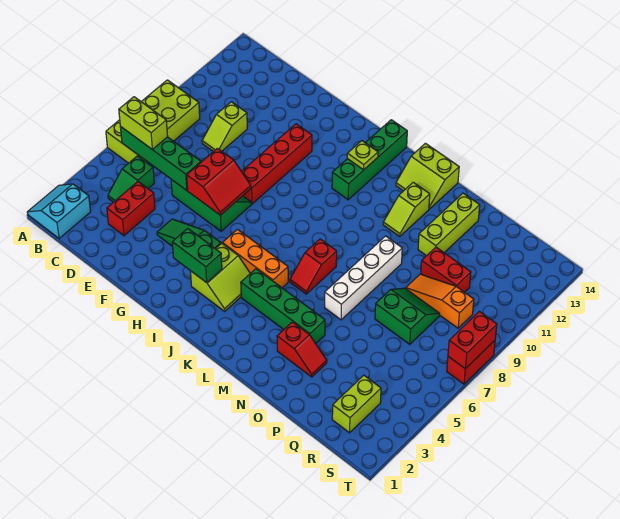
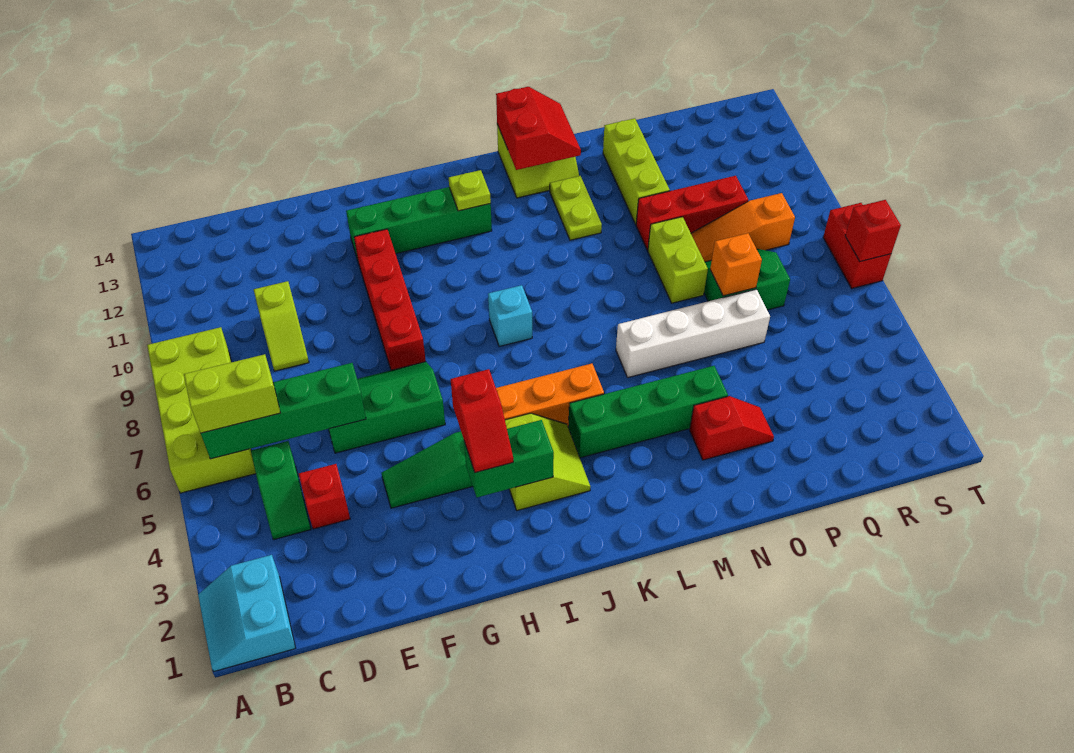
red brick D3:D4 level 1 -> red brick D4 level 1
red slope F6:G7 level 2 top F -> red slope L13:M14 level 2 top L
none -> cyan brick J8 level 1
green brick J11:J14 level 1 -> green brick G12:J12 level 1
red slope L6:L7 level 1 top 7 -> red slope H3:H4 level 3 top 4
lime slope M11:M12 level 1 top 12 -> lime plate M11:M12 level 1
white brick N6:N9 level 1 -> white brick M6:P6 level 1
none -> orange brick P7 level 2
red brick P10:Q10 level 1 -> red brick O10:Q10 level 1
lime brick R2:R3 level 1 -> lime brick O8:O9 level 1
red brick T7:T8 level 2 -> red brick T7 level 2

